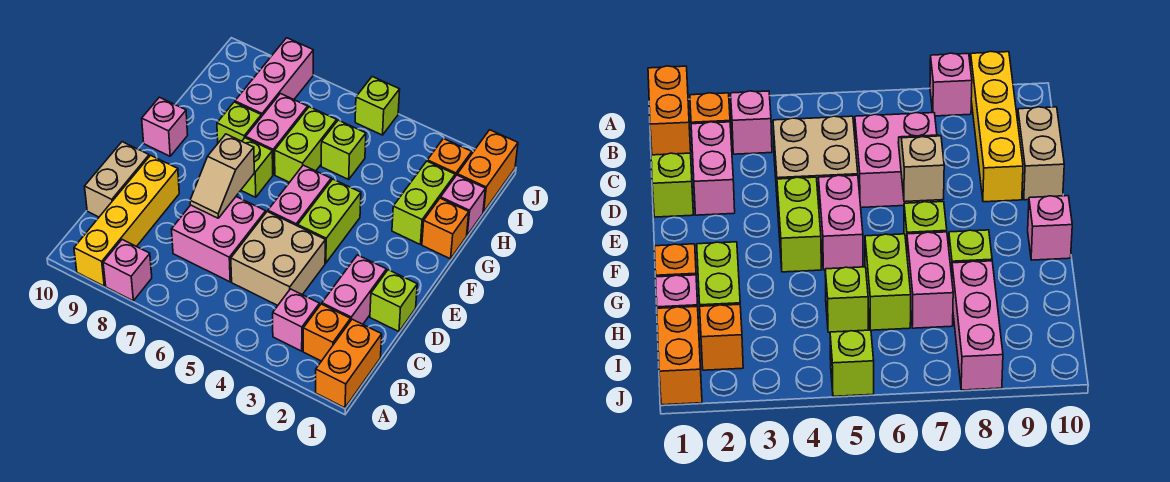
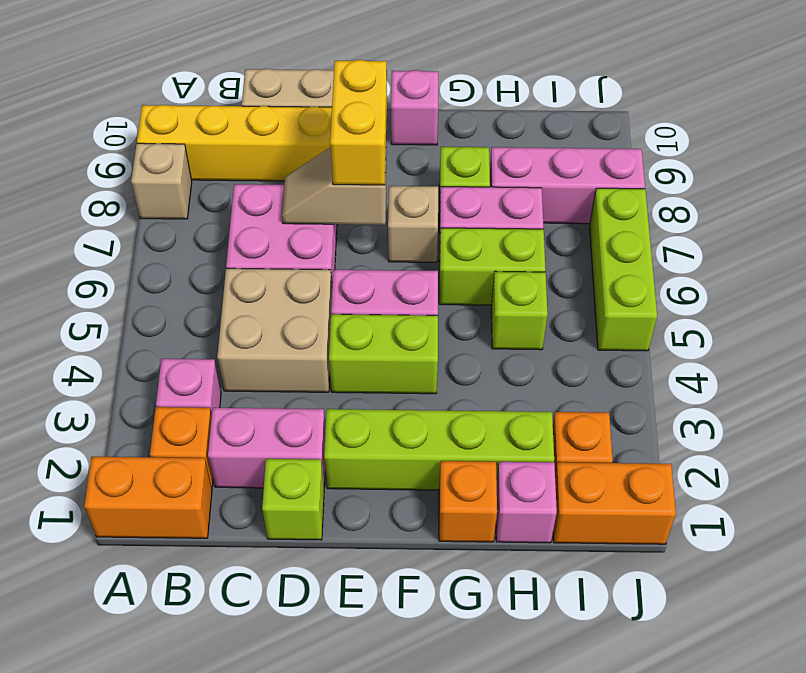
pink brick A8 level 1 -> tan brick A8 level 1
none -> yellow brick E7:E8 level 3
lime brick F7 level 1 -> tan brick F7 level 1
lime brick G2:H2 level 1 -> lime brick E2:H2 level 1
lime brick J5 level 1 -> lime brick J5:J7 level 1

